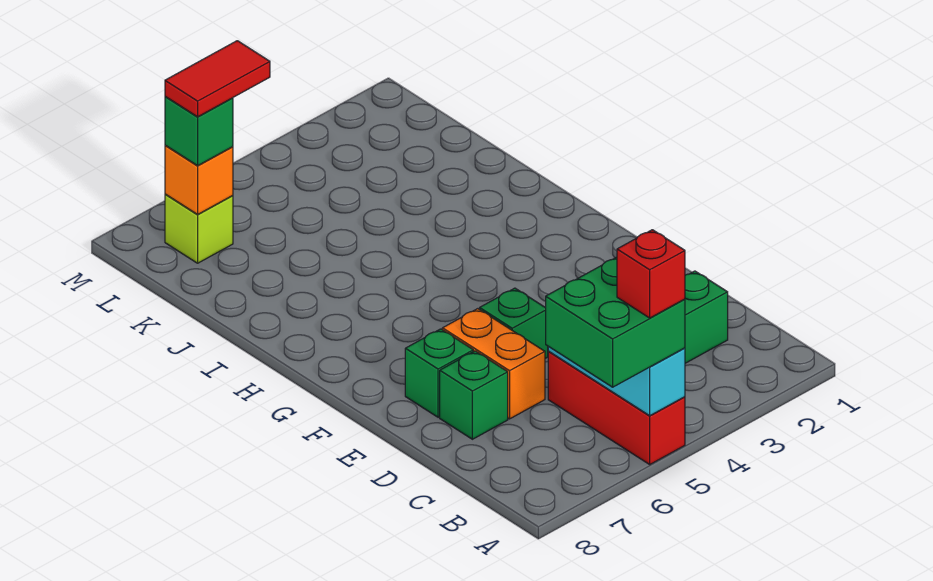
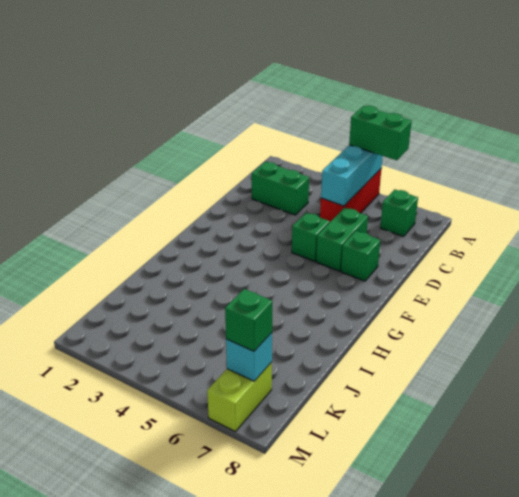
green brick A5:B6 level 3 -> green brick A5:A6 level 3
red brick A5 level 4 -> none
orange brick D6:E6 level 1 -> green brick D6:E6 level 1
green brick D7 level 1 -> green brick B7 level 1
red tile L6:L7 level 4 -> none
lime brick L7 level 1 -> lime brick L7:M7 level 1
orange brick L7 level 2 -> cyan brick L7 level 2

